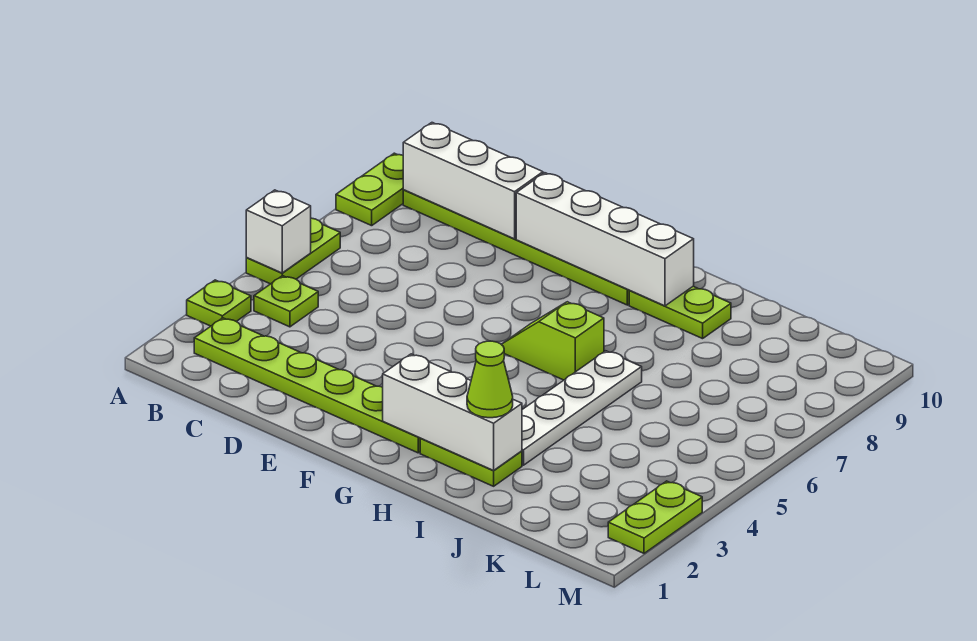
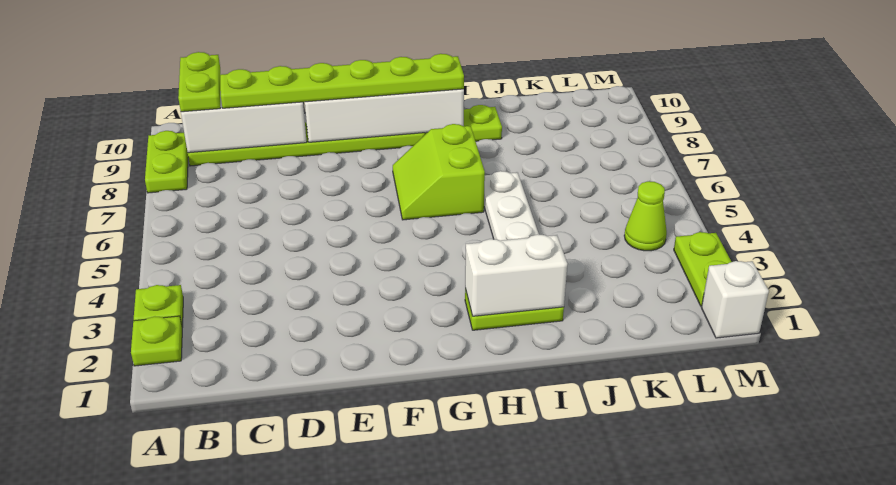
lime plate A5:A6 level 1 -> lime plate B9:B10 level 3
white brick A5 level 2 -> white brick M1 level 1
lime plate B2:G2 level 1 -> lime plate C9:H9 level 3
lime plate B4 level 1 -> lime plate A2 level 1
white brick G2:I2 level 2 -> white brick H2:I2 level 2
lime slope G6:H6 level 1 top H -> lime slope G6:H7 level 1 top H
lime cone I2 level 3 -> lime cone L4 level 1

